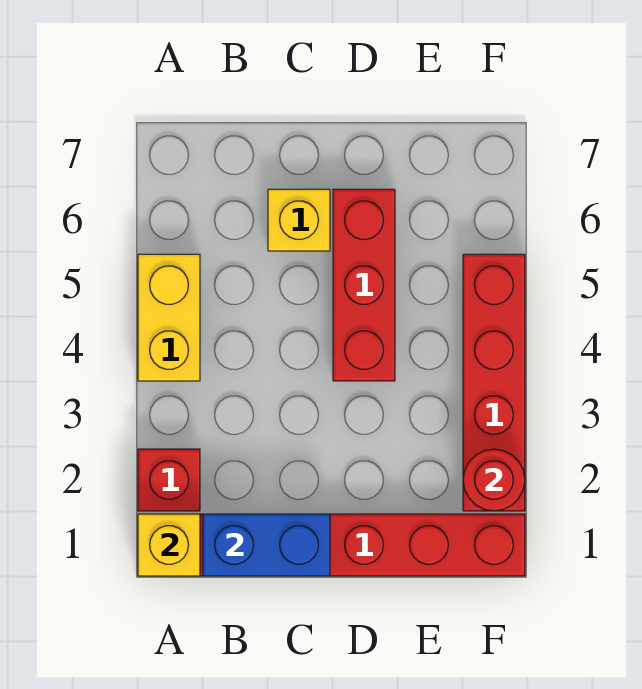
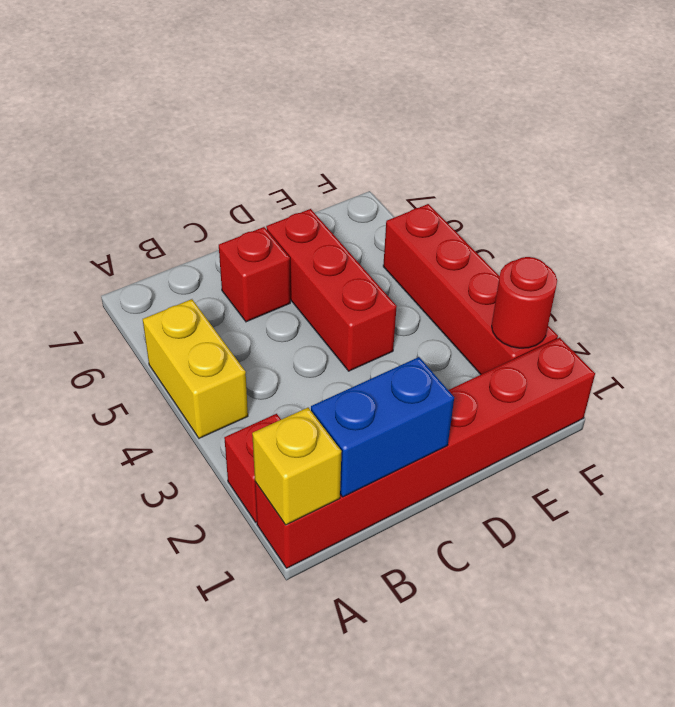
yellow brick C6 level 1 -> red brick C6 level 1

